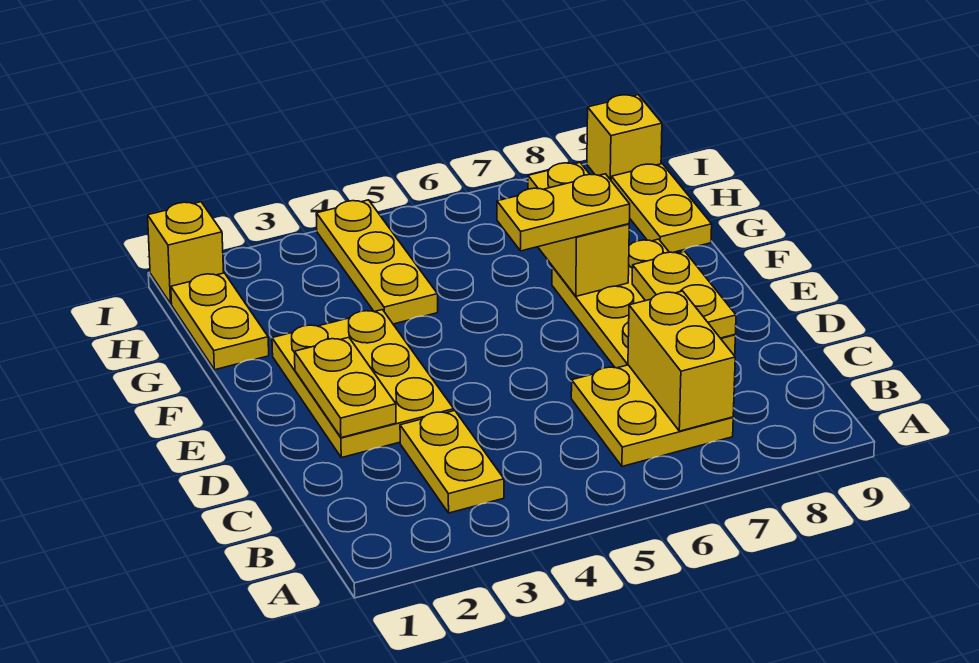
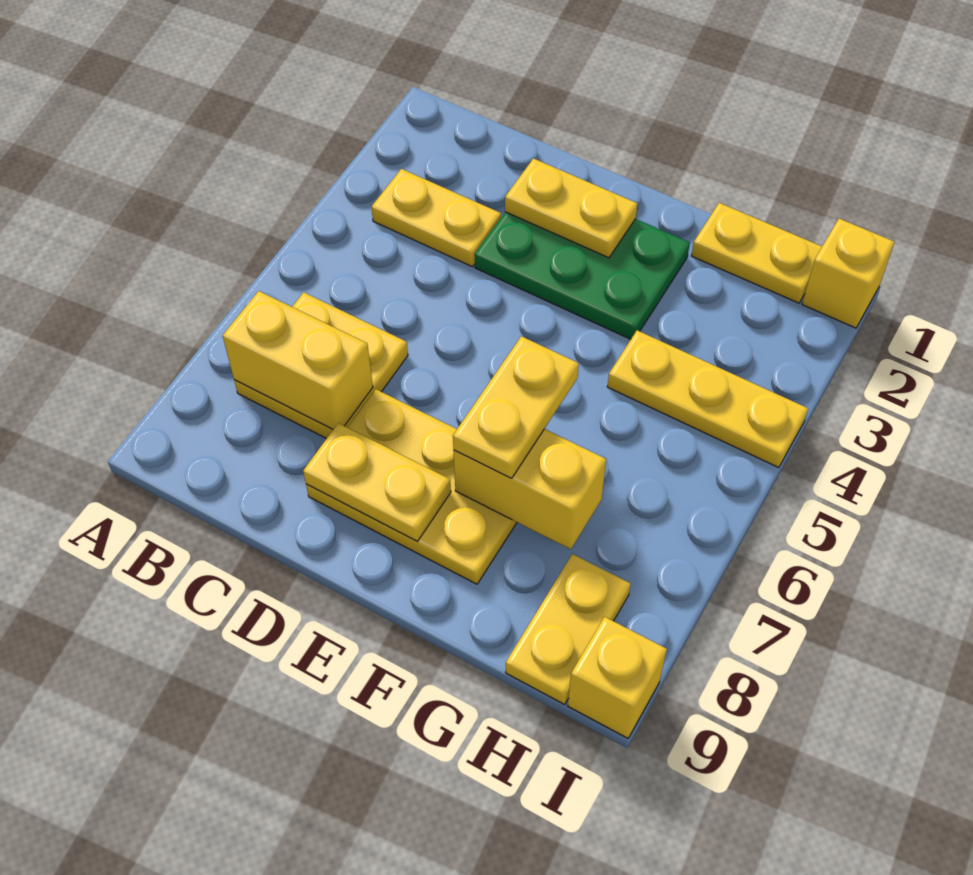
yellow plate D2:F3 level 1 -> green plate D2:F3 level 1
yellow plate G9:H9 level 1 -> yellow plate H8:H9 level 1

